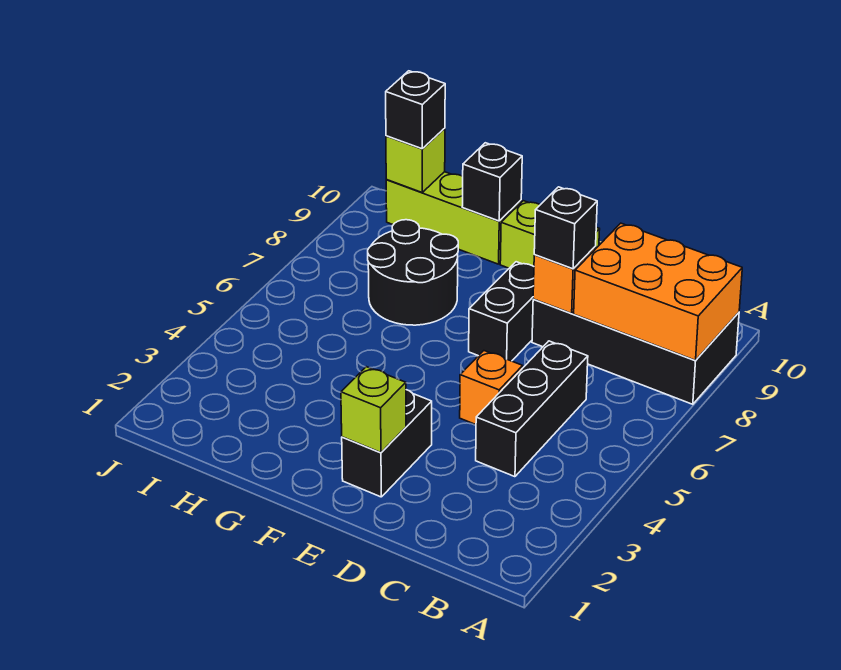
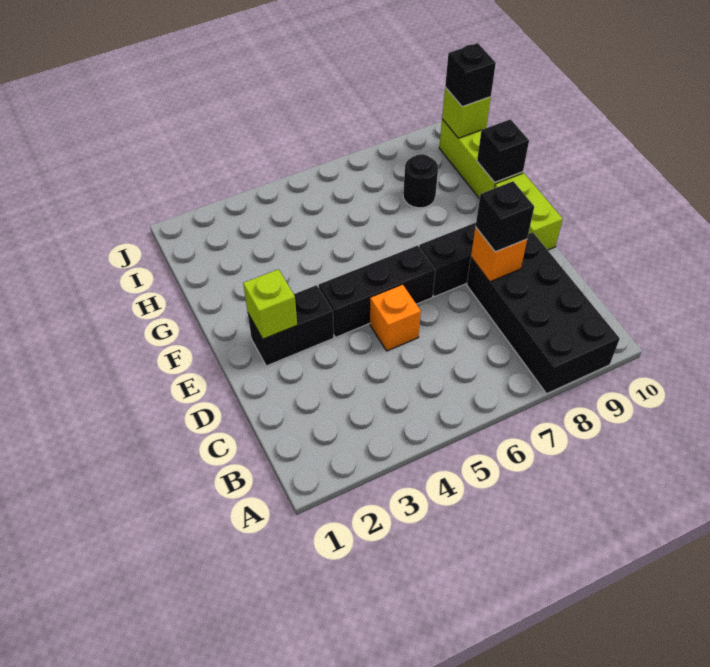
orange brick A8:C9 level 2 -> none
black brick C4:C6 level 1 -> black brick E4:E6 level 1
black round brick G7:H8 level 1 -> black round brick H8 level 1

